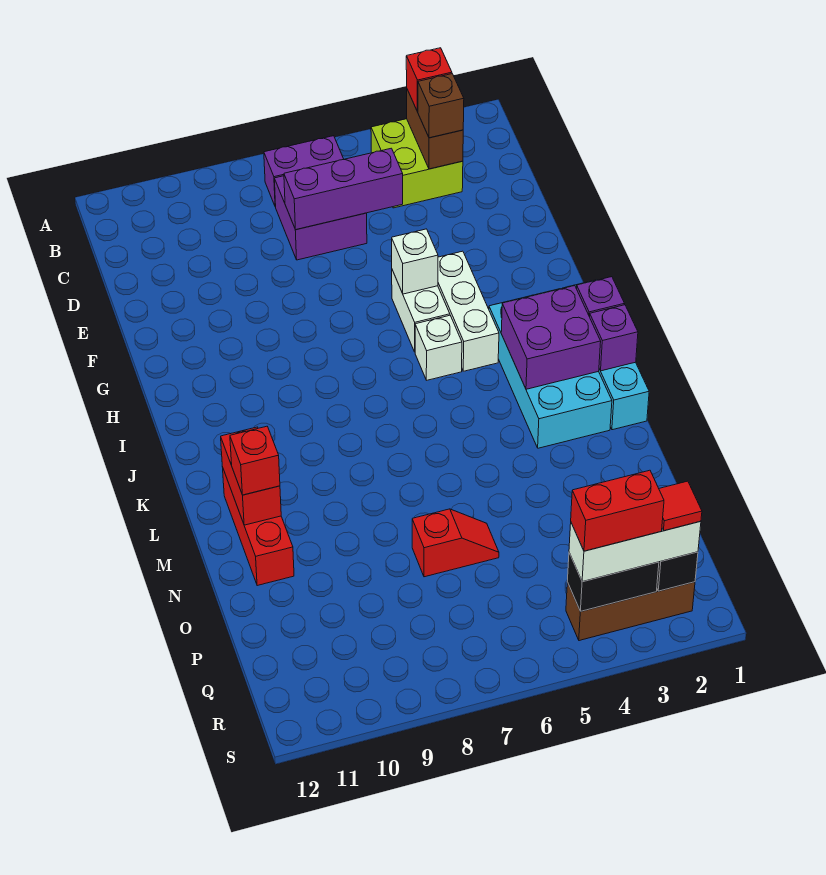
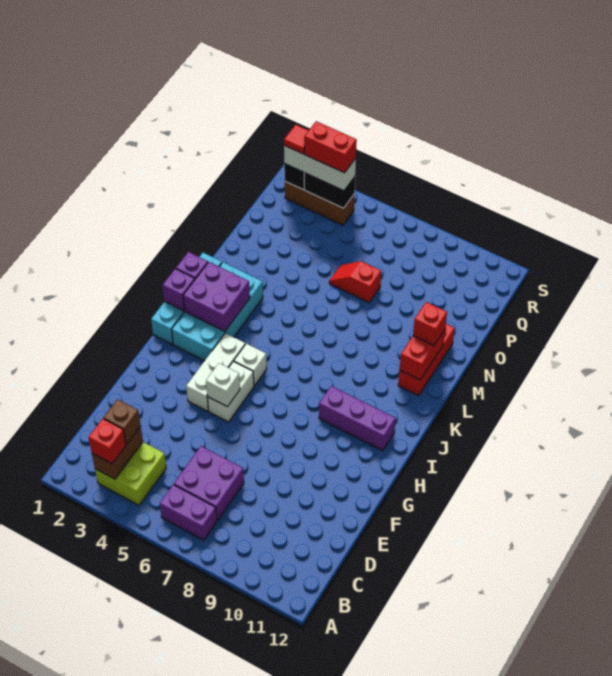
purple brick D5:D7 level 2 -> purple brick I9:I11 level 1

